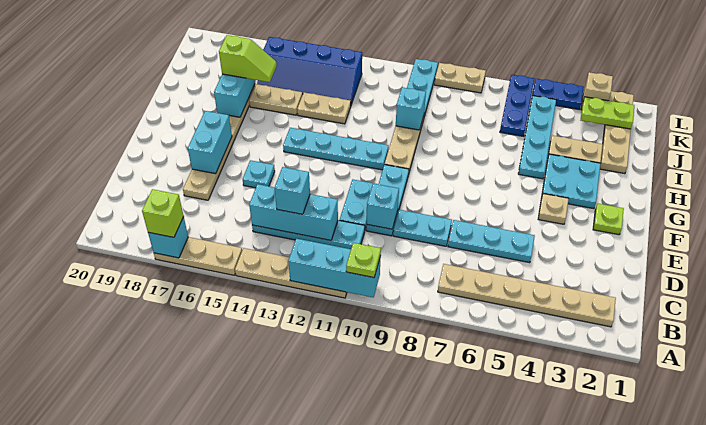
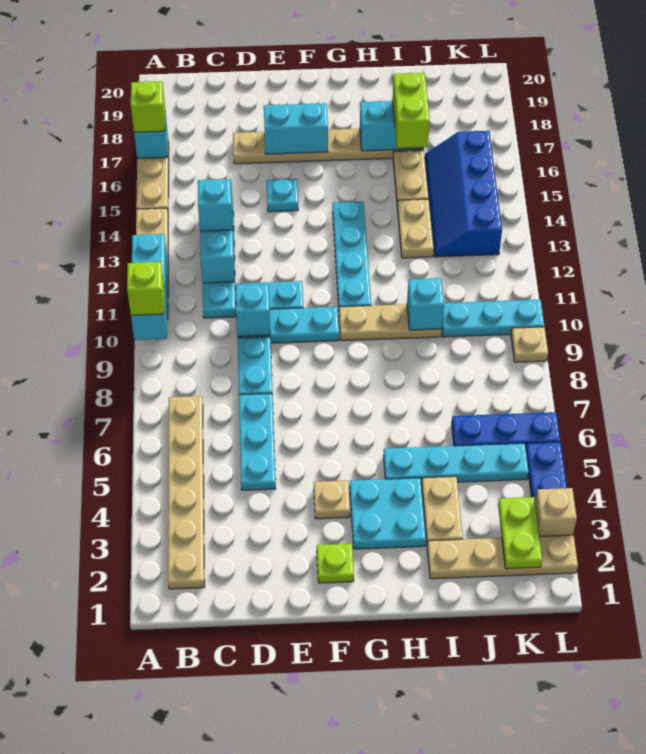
lime plate A10 level 3 -> lime brick A10 level 3
lime slope I16:I17 level 3 top 17 -> lime brick I16:I17 level 3
tan plate L8:L9 level 1 -> tan plate L9 level 1

